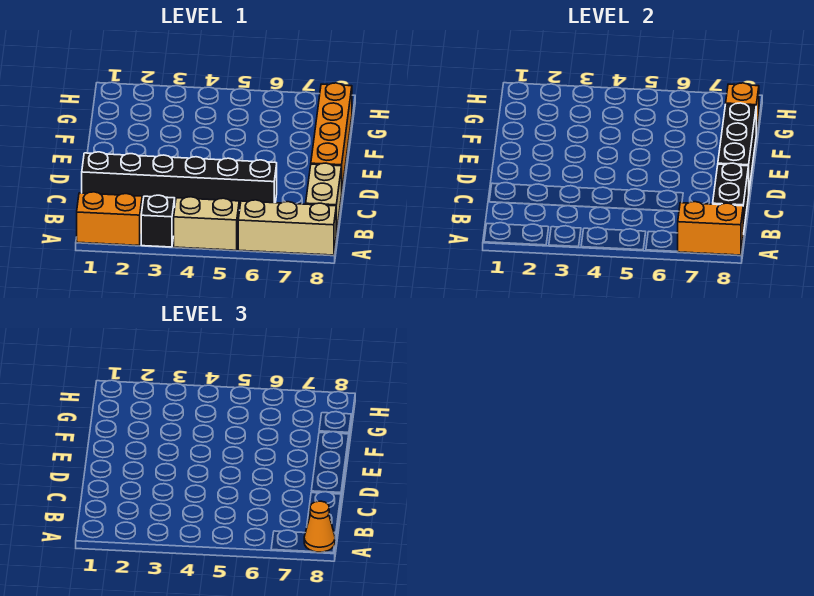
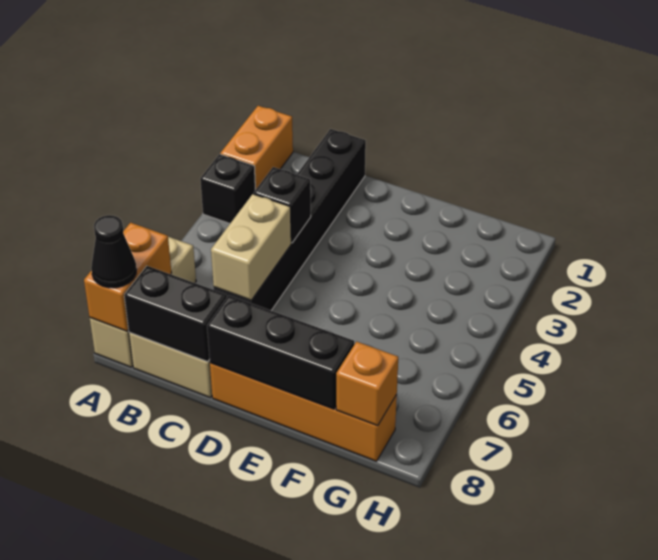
tan brick A4:A5 level 1 -> tan brick C5:C6 level 2
orange cone A8 level 3 -> black cone A8 level 3
none -> black brick C4 level 2

